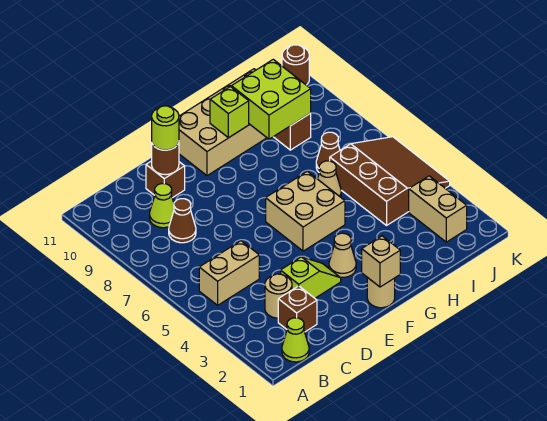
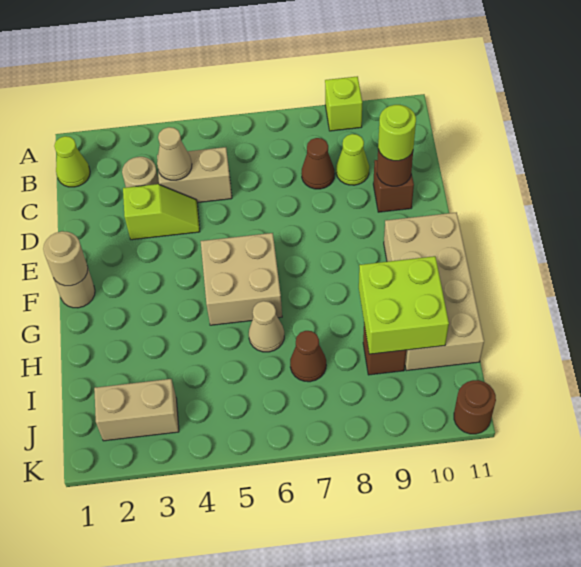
tan brick B5:C5 level 1 -> tan brick C4:C5 level 1
brown brick C2 level 1 -> none
lime slope D3:E3 level 1 top D -> lime slope D3:D4 level 1 top 3
tan brick F1 level 2 -> tan round brick F1 level 2
tan cone F3 level 1 -> tan cone C4 level 2
lime brick G10 level 2 -> lime brick A9 level 1
brown slope I4:K6 level 1 top I -> none

